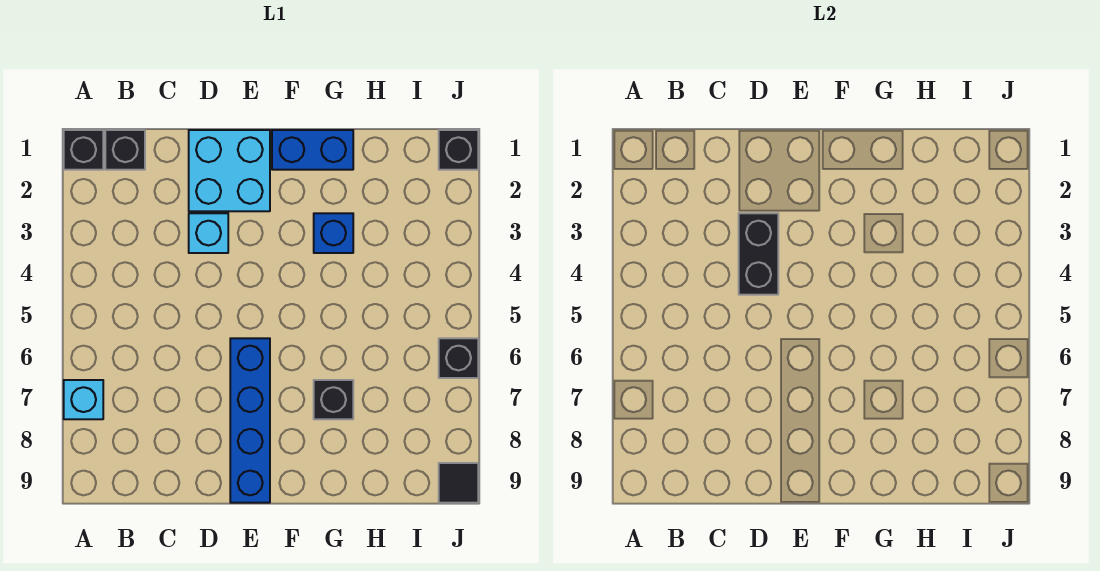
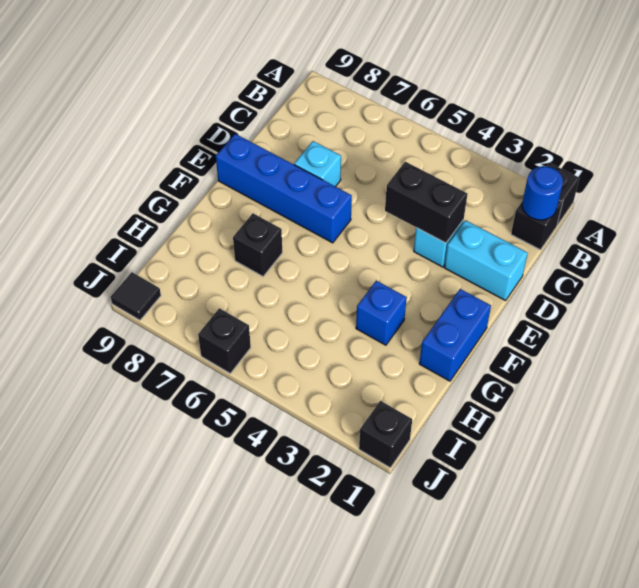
cyan brick A7 level 1 -> cyan brick D7 level 1
none -> blue round brick B1 level 2
cyan brick D1:E2 level 1 -> cyan brick D1:D2 level 1

